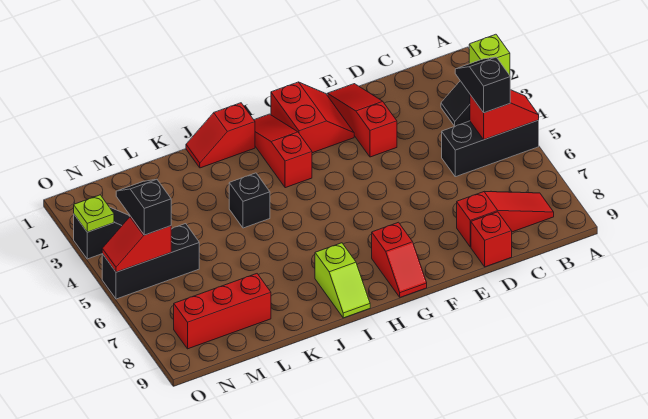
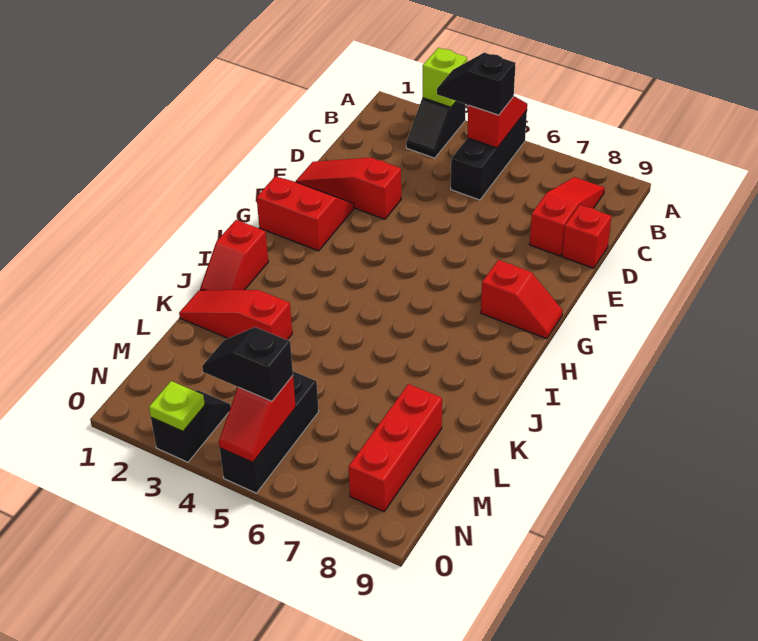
red slope H1:H3 level 1 top 3 -> red slope K1:K3 level 1 top 3
lime slope I8:I9 level 1 top 8 -> none
black brick J4 level 1 -> none

